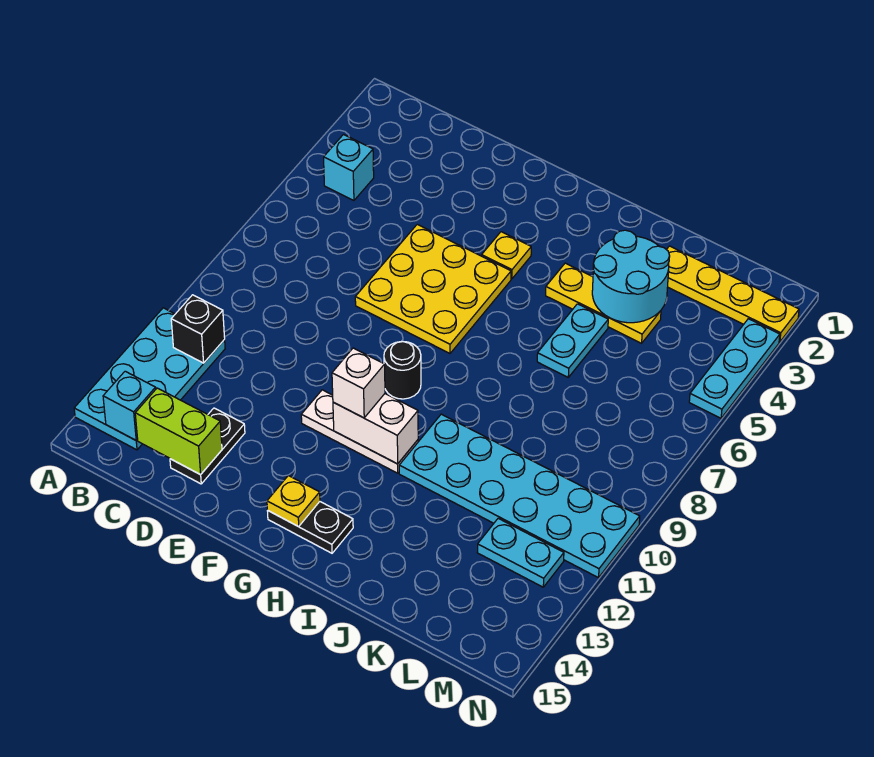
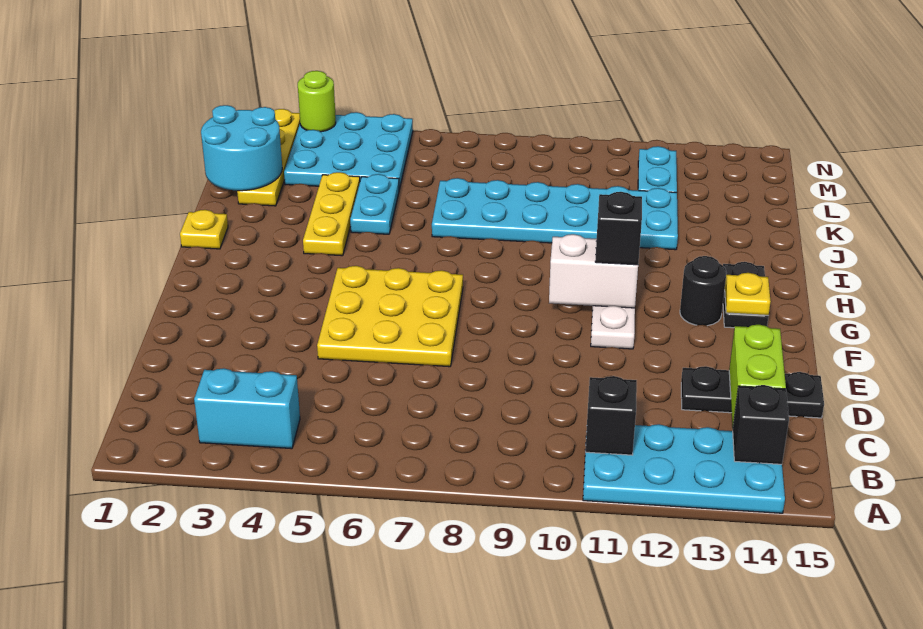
cyan brick B4 level 1 -> cyan brick B3:B4 level 1
cyan brick B14 level 2 -> black brick B14 level 2
black plate D13:D14 level 1 -> black plate D13:D15 level 1
yellow plate G4 level 1 -> yellow plate I1 level 1
black round brick G9 level 1 -> black round brick G13 level 1
white brick G11:H11 level 2 -> white brick G10:G11 level 2
white brick G11 level 3 -> black brick G11 level 3
cyan plate I10:N11 level 1 -> cyan plate J7:K12 level 1
cyan round brick J3:K4 level 2 -> cyan round brick K1:L2 level 2
cyan plate J5:J6 level 1 -> cyan plate J5:K5 level 1
cyan plate N3:N5 level 1 -> cyan plate L3:N5 level 1
none -> lime round brick N3 level 2

